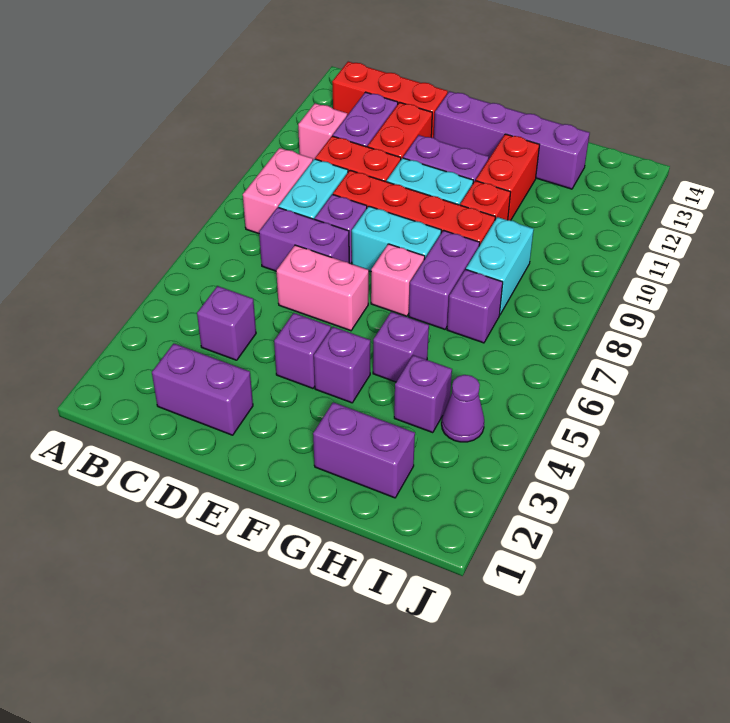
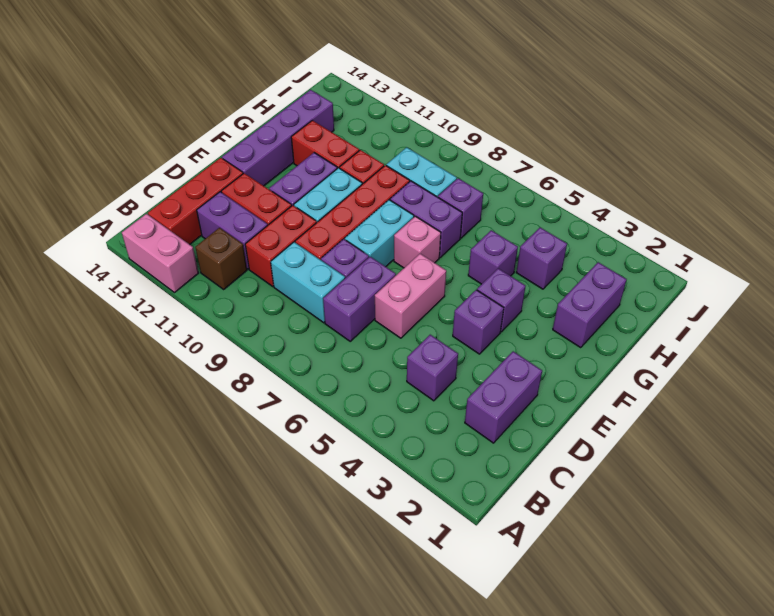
pink brick B8:B9 level 1 -> pink brick A12:A13 level 1
pink brick B11 level 1 -> brown brick B11 level 1
purple cone I4 level 1 -> none

